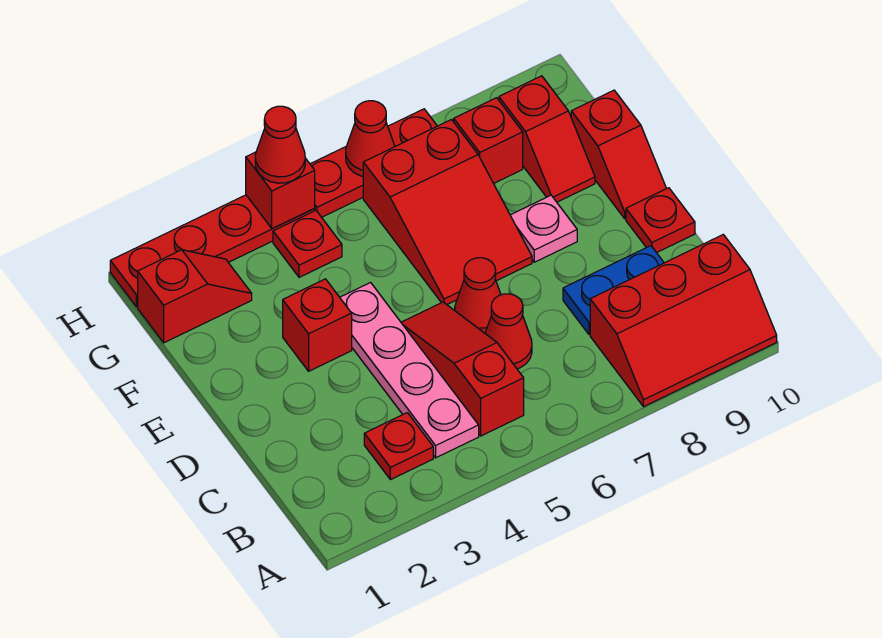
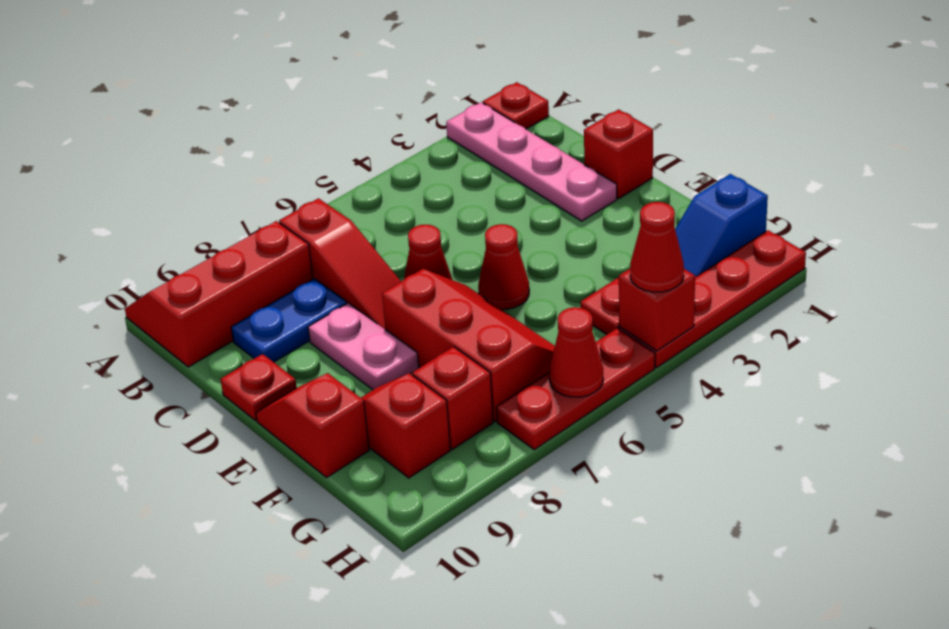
red plate B3 level 1 -> red plate A1 level 1
pink plate B4:E4 level 1 -> pink plate A2:D2 level 1
red slope B5:D5 level 1 top B -> red slope B7:D7 level 1 top B
red cone C6 level 1 -> red cone E5 level 1
red brick E3 level 1 -> red brick D1 level 1
red slope E6:G7 level 1 top G -> red slope E6:G7 level 1 top 7
pink plate E8 level 1 -> pink plate D8:E8 level 1
red slope G1:G2 level 1 top 1 -> blue slope G1:G2 level 1 top 1

